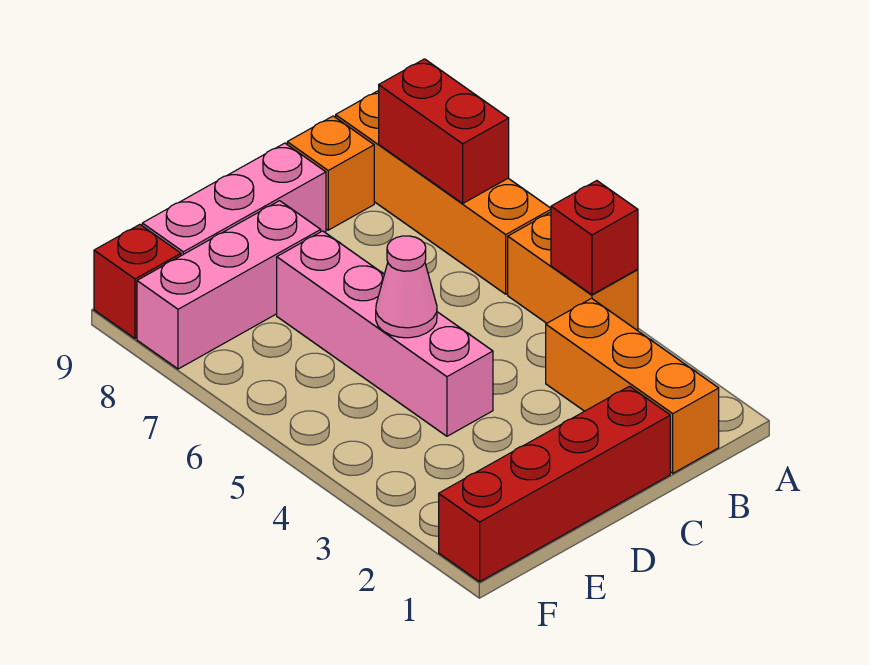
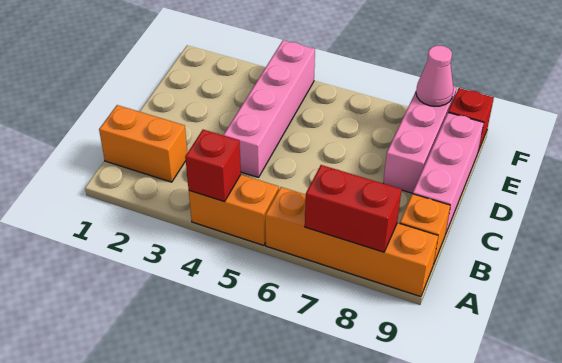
orange brick B1:B3 level 1 -> orange brick B1:B2 level 1
red brick C1:F1 level 1 -> none
pink brick D4:D7 level 1 -> pink brick C4:F4 level 1
pink cone D5 level 2 -> pink cone F8 level 2

